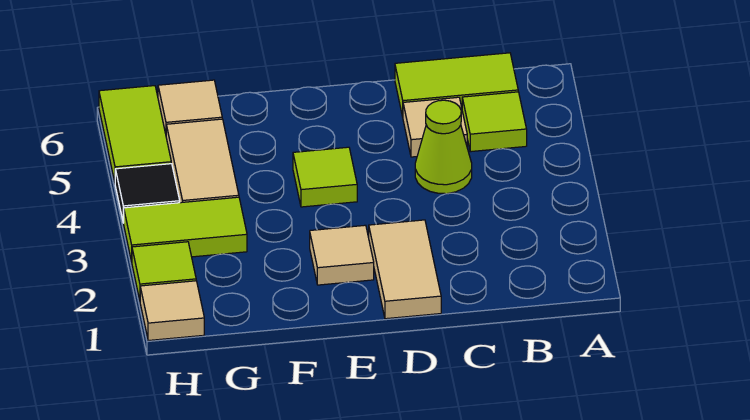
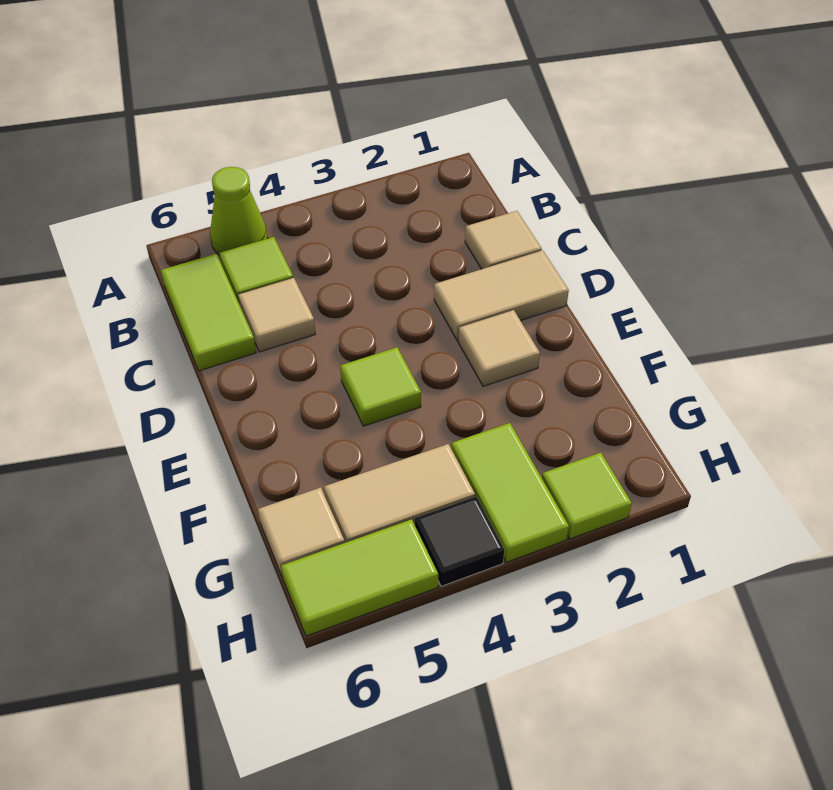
lime cone C4 level 1 -> lime cone A5 level 1
tan tile H1 level 1 -> tan tile C1 level 1

